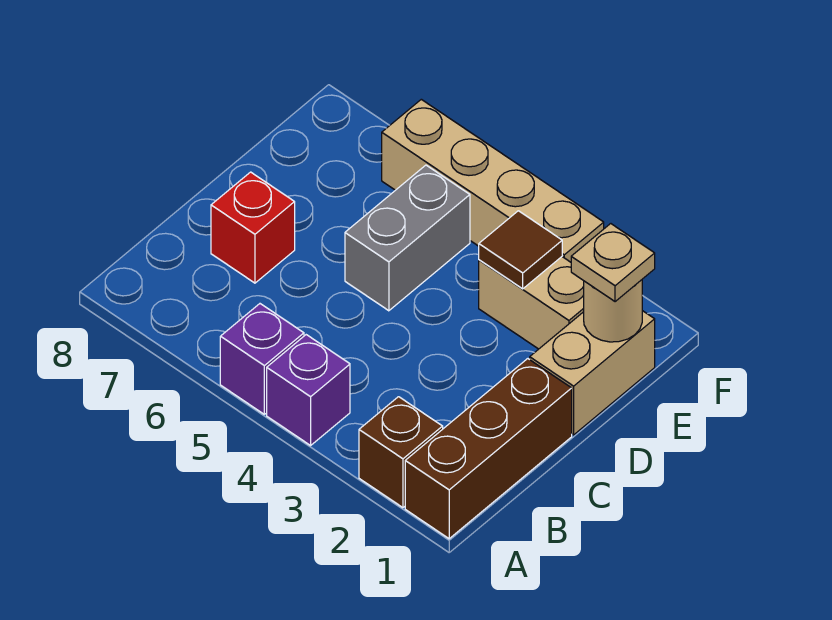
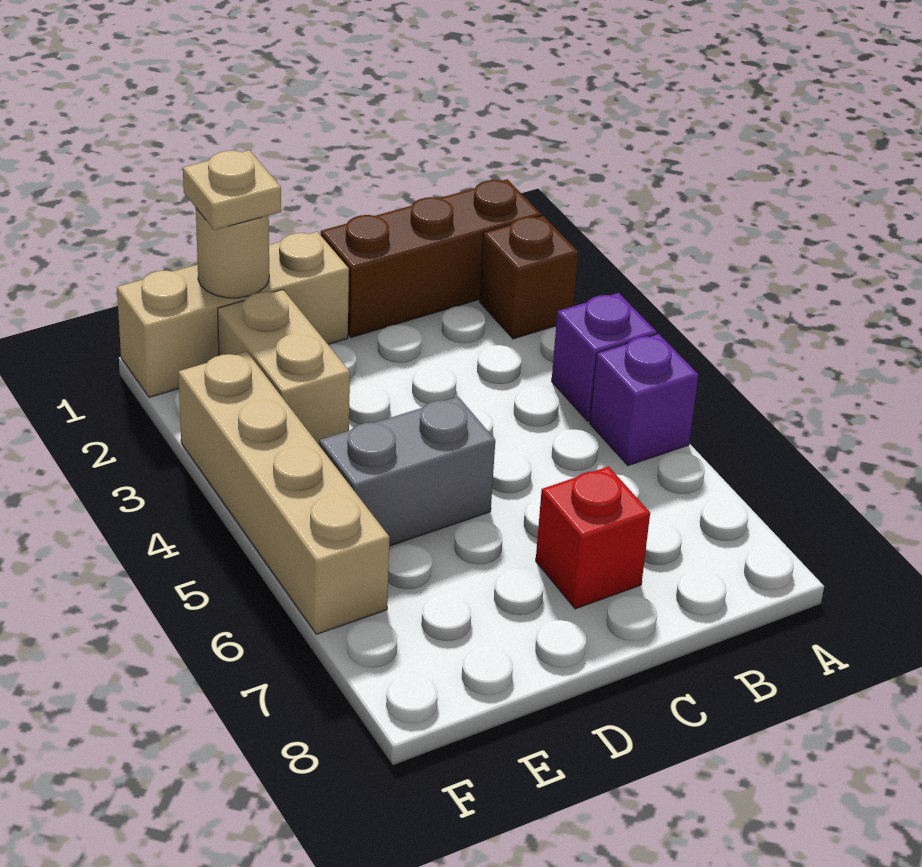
tan brick D1:E1 level 1 -> tan brick D1:F1 level 1
brown tile E3 level 2 -> none

